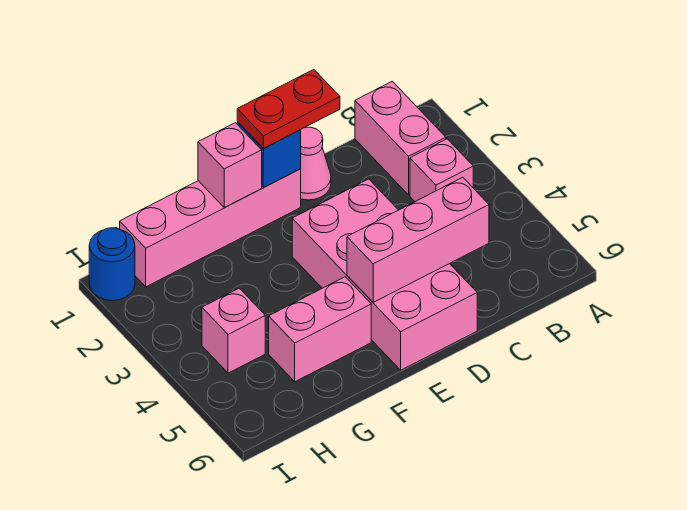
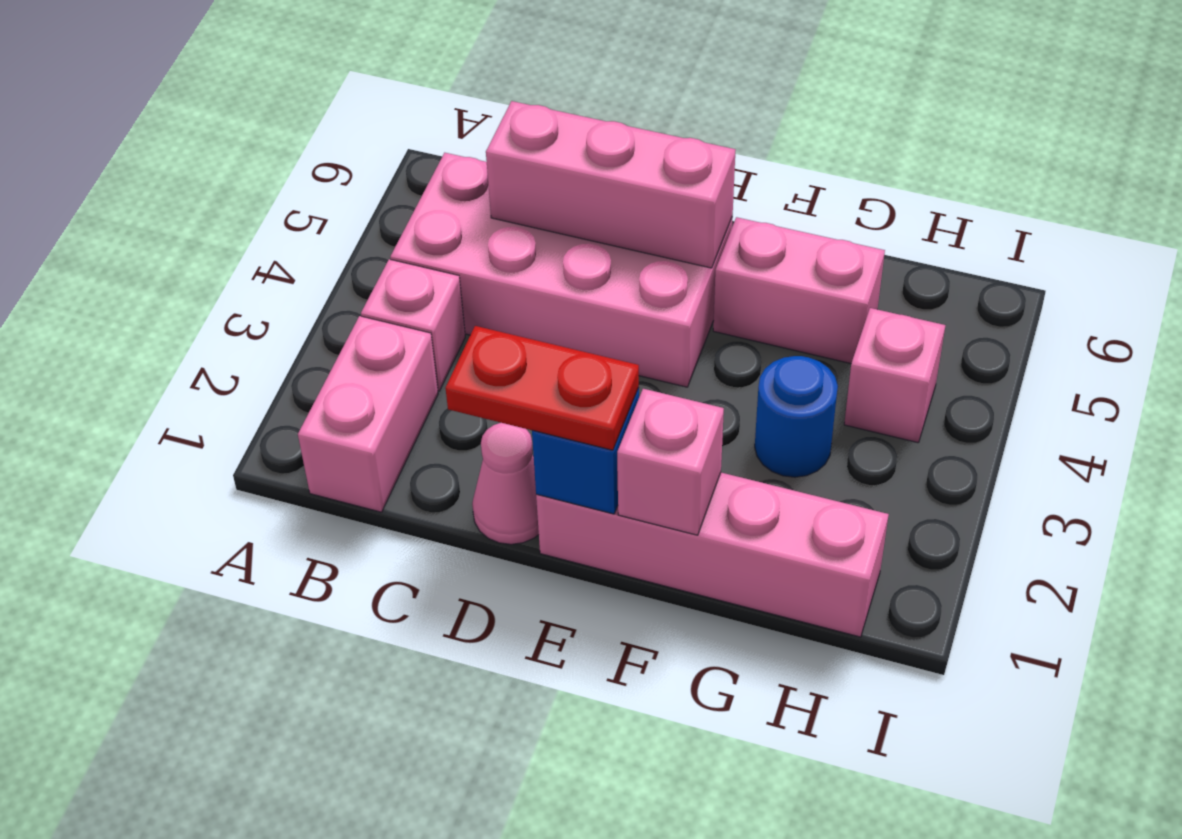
pink brick D3:E6 level 1 -> pink brick B4:E5 level 1
blue round brick I1 level 1 -> blue round brick G3 level 1

